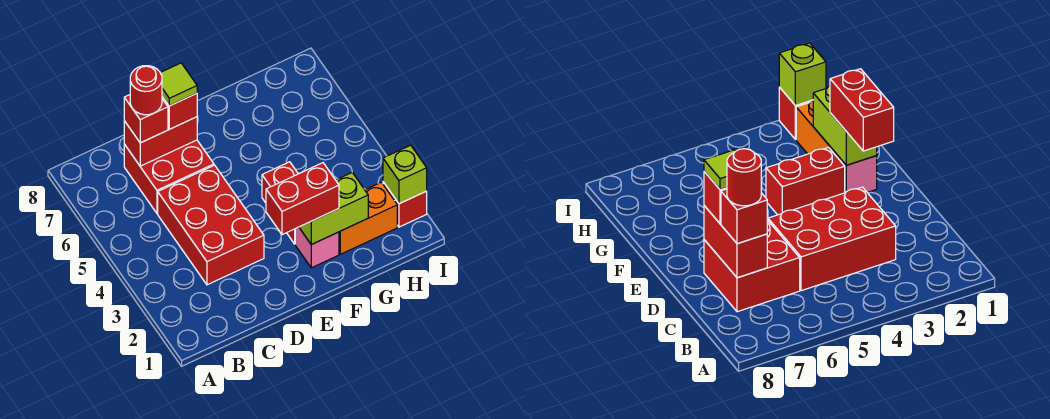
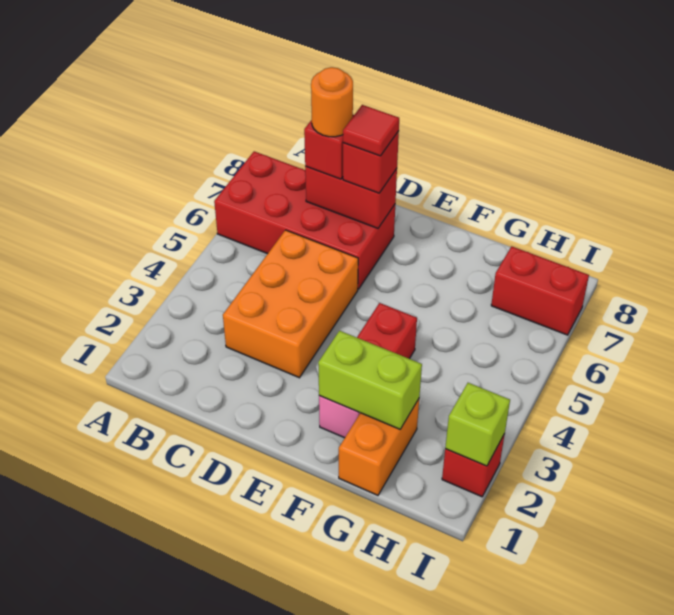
red brick C3:D5 level 1 -> orange brick C3:D5 level 1
red brick C6:D7 level 1 -> red brick A6:D7 level 1
red round brick C7 level 4 -> orange round brick C7 level 4
lime tile D7 level 4 -> red tile D7 level 4
red brick E2:F2 level 3 -> red brick H7:I7 level 1
orange brick G2:H2 level 1 -> orange brick G1:G2 level 1

